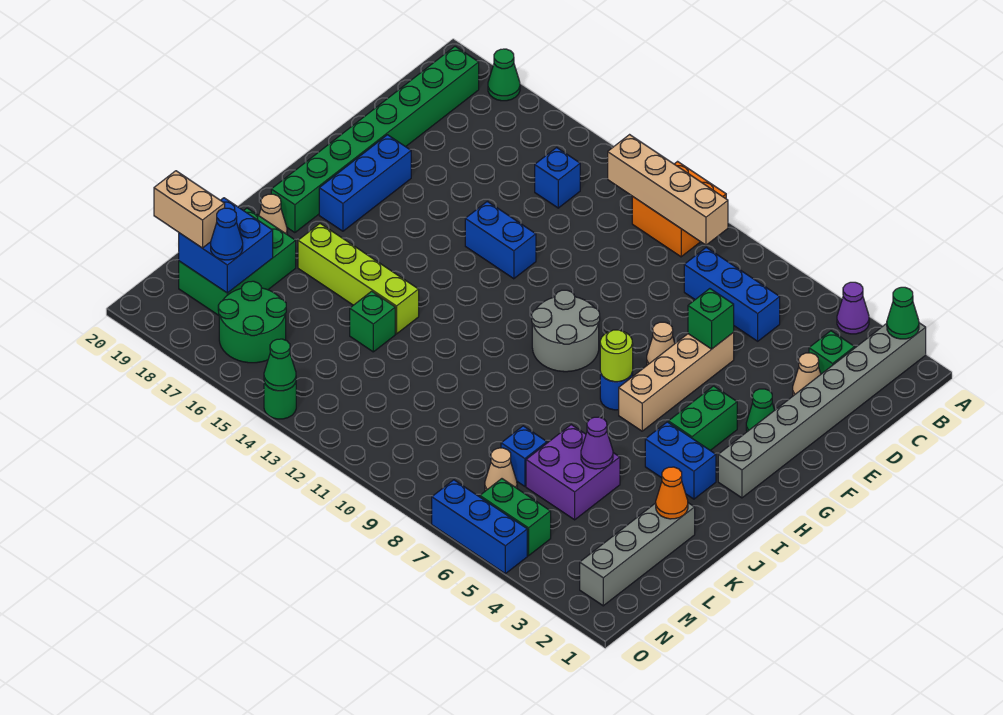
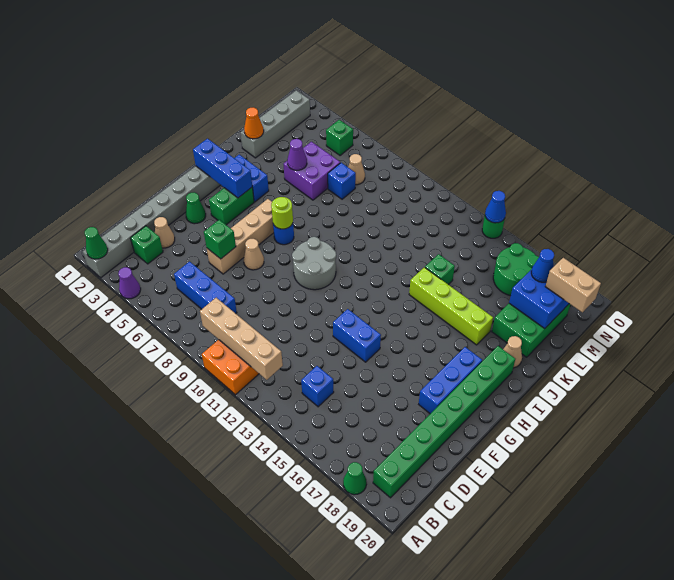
green brick N5:N6 level 1 -> green brick N5 level 1
blue brick O5:O7 level 1 -> blue brick H2:H4 level 2
green cone O14 level 2 -> blue cone O14 level 2

